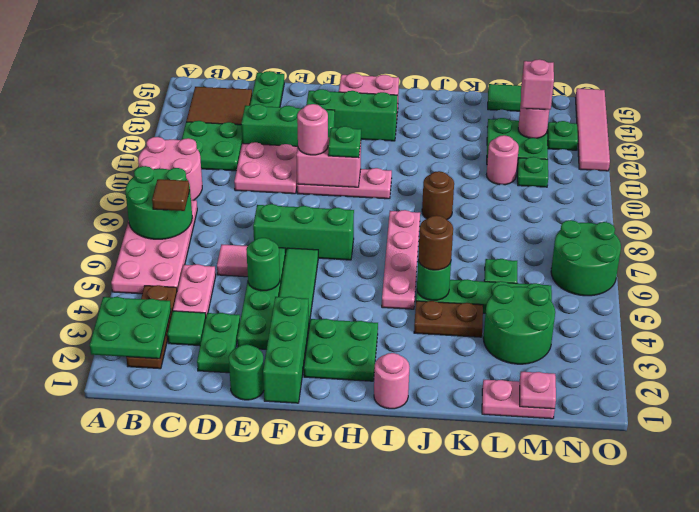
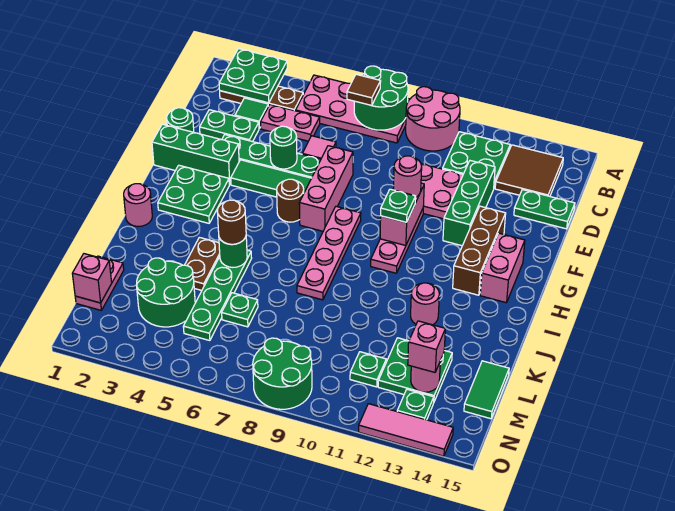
green brick E7:G7 level 1 -> pink brick E7:G7 level 1
green brick F13:H13 level 1 -> brown brick F13:H13 level 1
pink plate I5:I8 level 1 -> pink plate G8:J8 level 1
brown round brick J9 level 1 -> brown round brick G6 level 1
pink round brick L11 level 1 -> pink round brick J12 level 1
pink plate M1 level 2 -> pink brick M1 level 2
green round brick N6:O7 level 1 -> green round brick N8:O9 level 1
pink tile O12:O15 level 1 -> pink tile O12:O14 level 1

